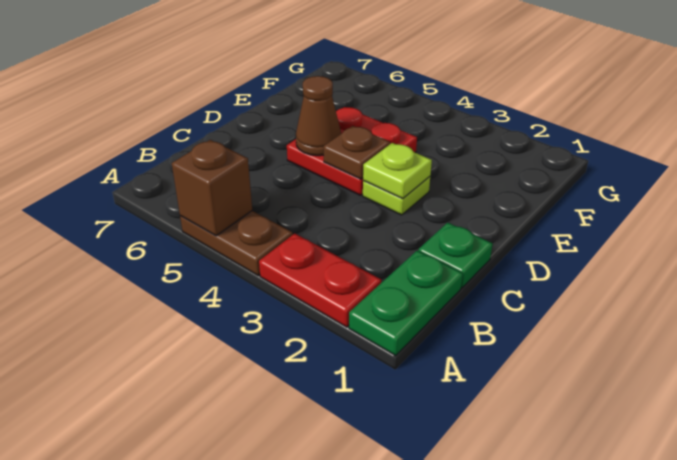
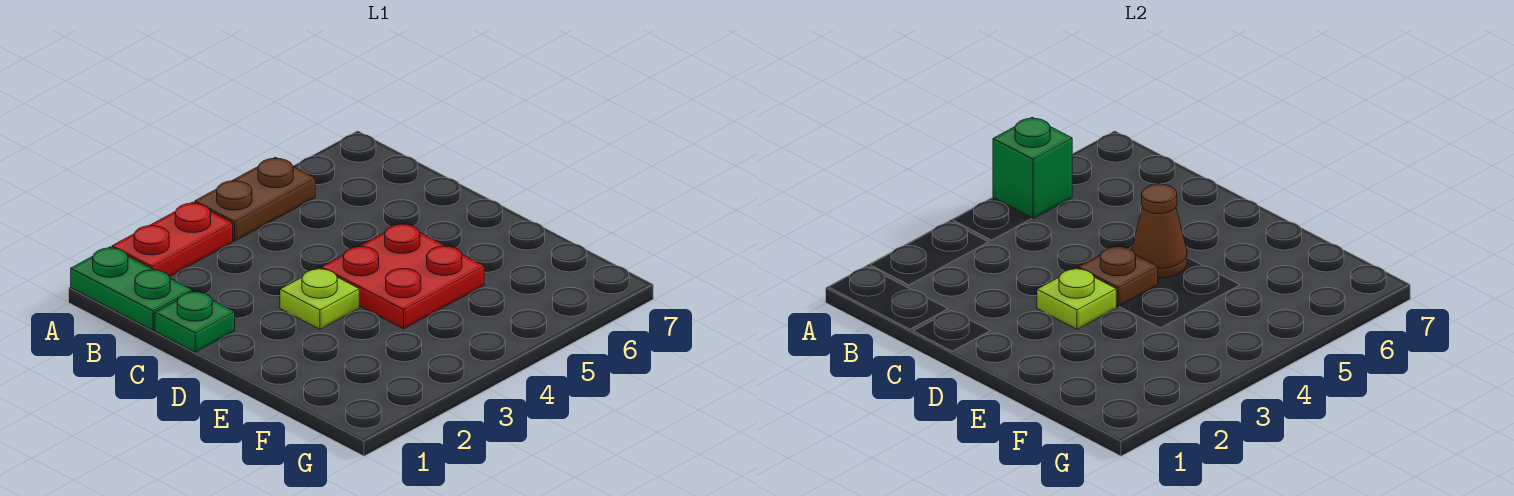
brown brick A5 level 2 -> green brick A5 level 2

